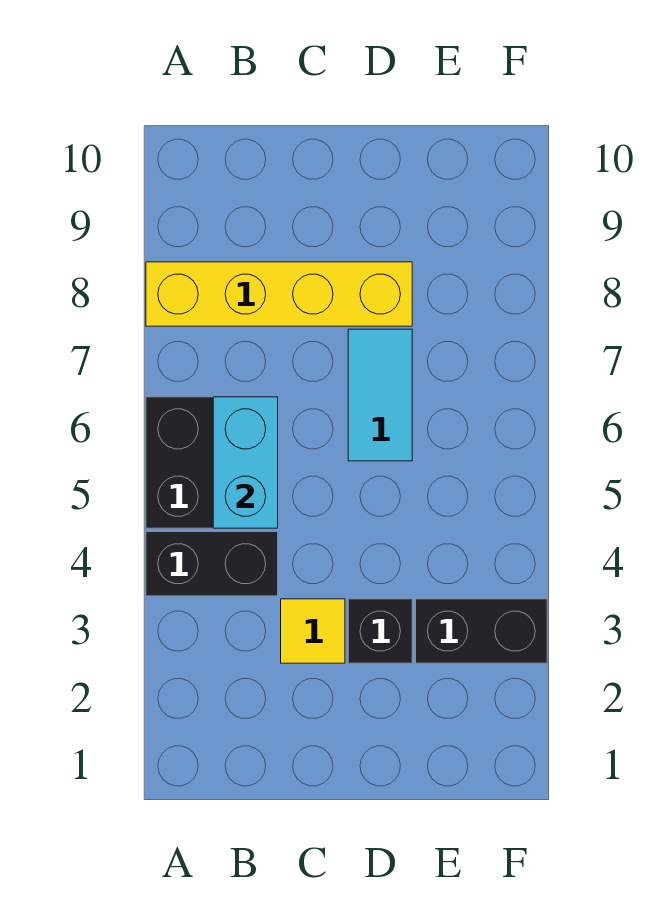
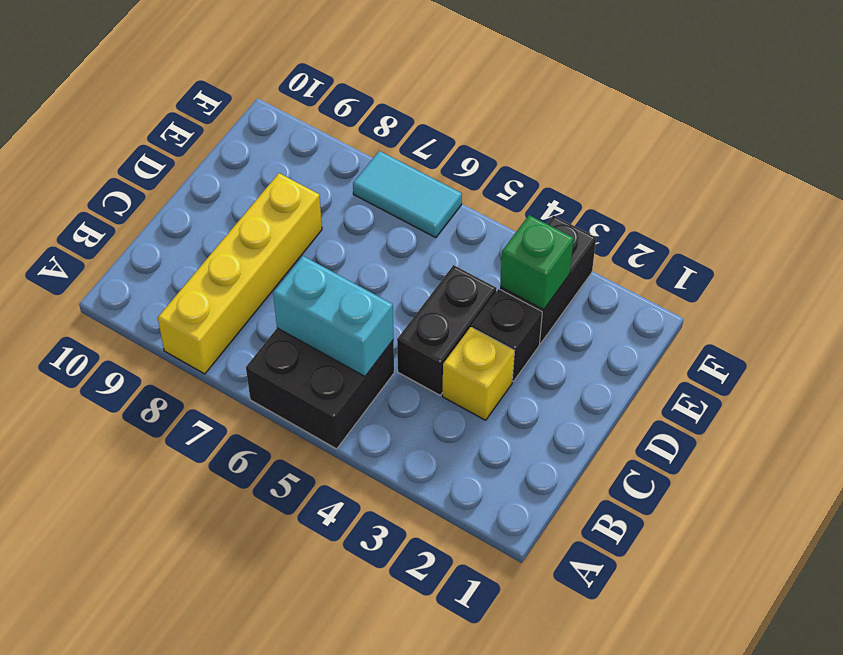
black brick A4:B4 level 1 -> black brick C4:D4 level 1
yellow tile C3 level 1 -> yellow brick C3 level 1
cyan tile D6:D7 level 1 -> cyan tile F6:F7 level 1
none -> green brick E3 level 2

